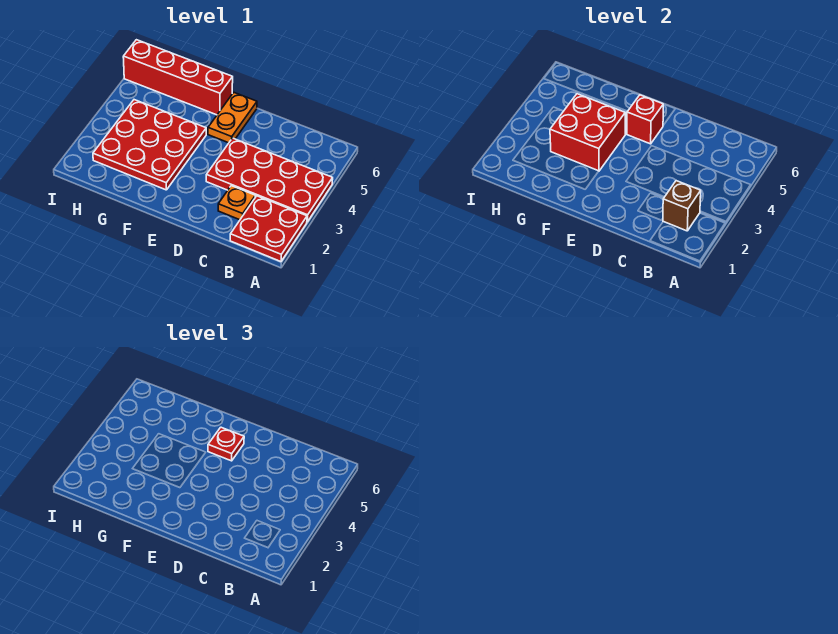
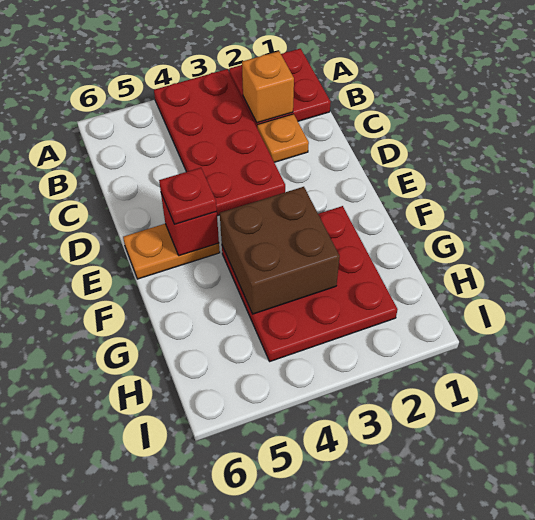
brown brick B2 level 2 -> orange brick B2 level 2
red brick F3:G4 level 2 -> brown brick F3:G4 level 2
red brick F6:I6 level 1 -> none

